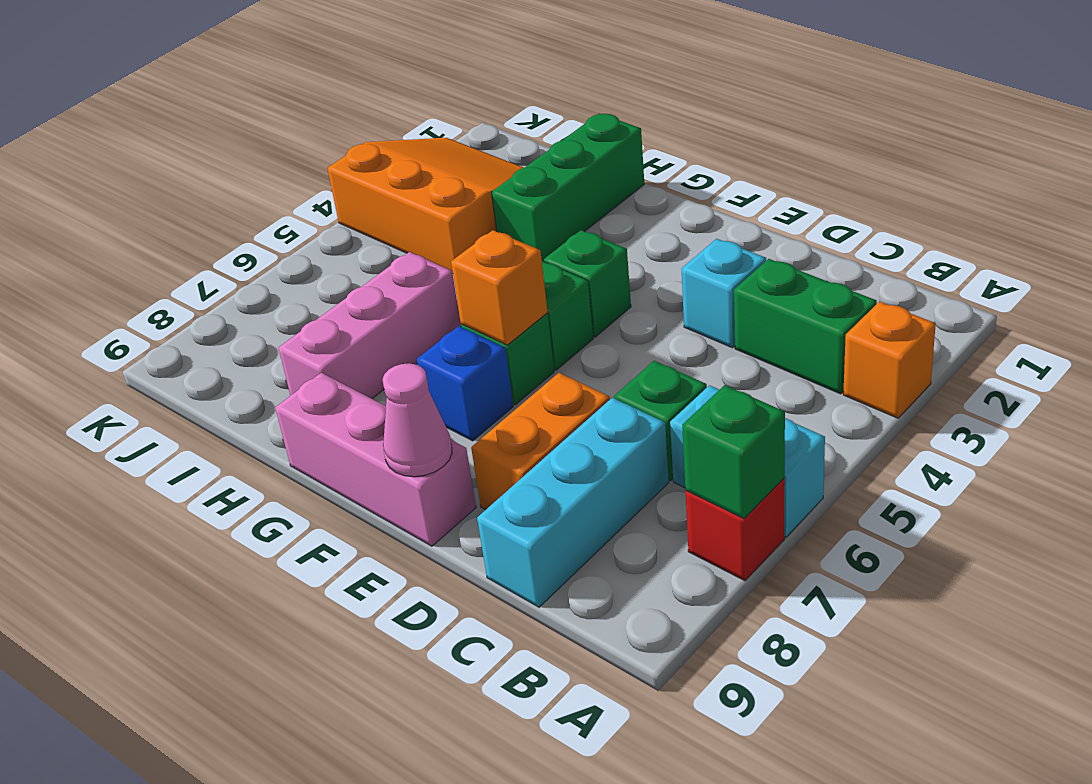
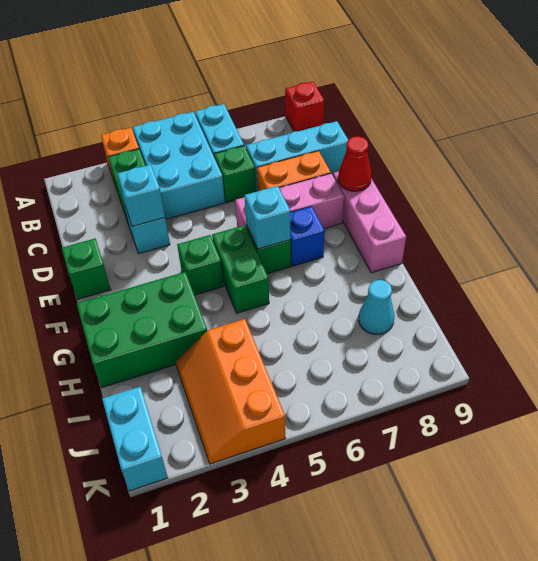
none -> cyan brick A4:C5 level 1
red brick A7 level 1 -> red brick A9 level 1
green brick A7 level 2 -> green brick E1 level 1
none -> cyan brick D3 level 2
pink cone E9 level 2 -> red cone E9 level 2
orange brick F6 level 2 -> cyan brick F6 level 2
green brick H1:H3 level 1 -> green brick G1:H3 level 1
pink brick H6:H8 level 1 -> pink brick E6:E8 level 1
orange slope I2:K4 level 1 top 4 -> orange slope I3:K4 level 1 top 4
none -> cyan cone I8 level 1
none -> cyan brick J1:K1 level 1

